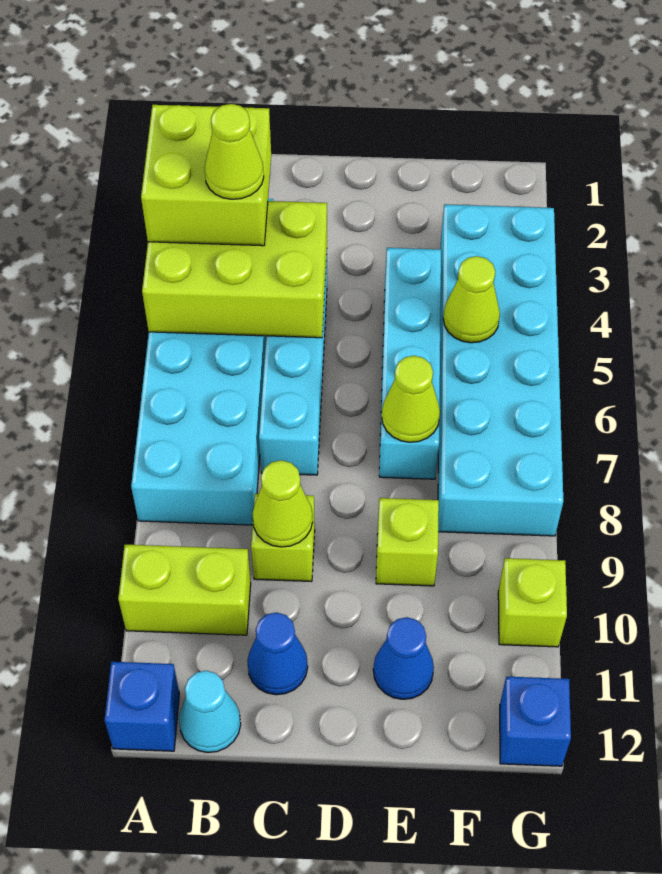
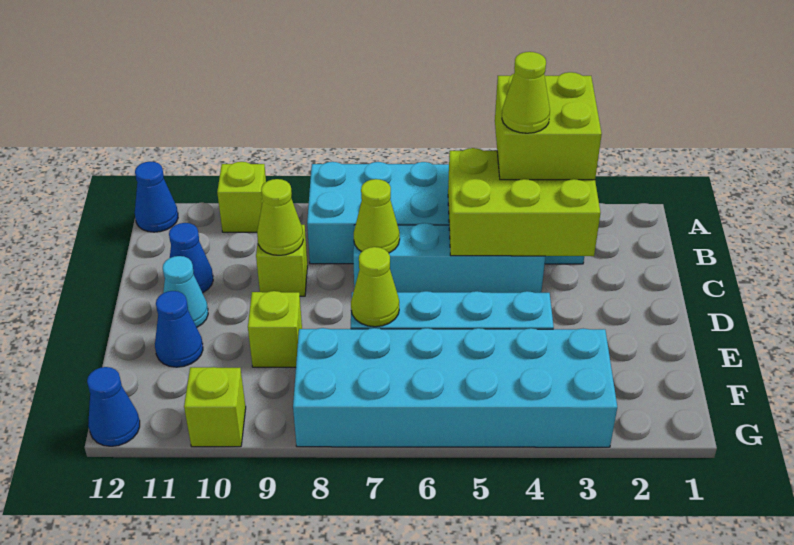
lime brick A4:C5 level 2 -> lime brick B3:C5 level 2
lime brick A10:B10 level 1 -> lime brick A10 level 1
blue brick A12 level 1 -> blue cone A12 level 1
cyan cone B12 level 1 -> cyan cone D11 level 1
lime cone F5 level 2 -> lime cone C7 level 2
blue brick G12 level 1 -> blue cone G12 level 1

